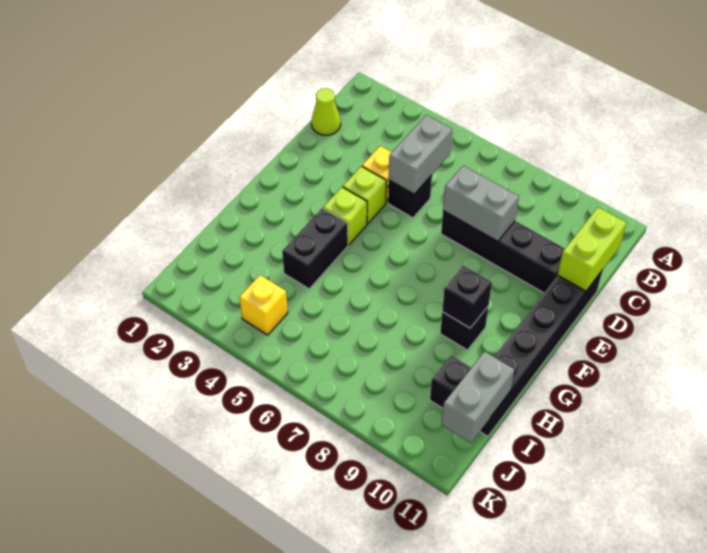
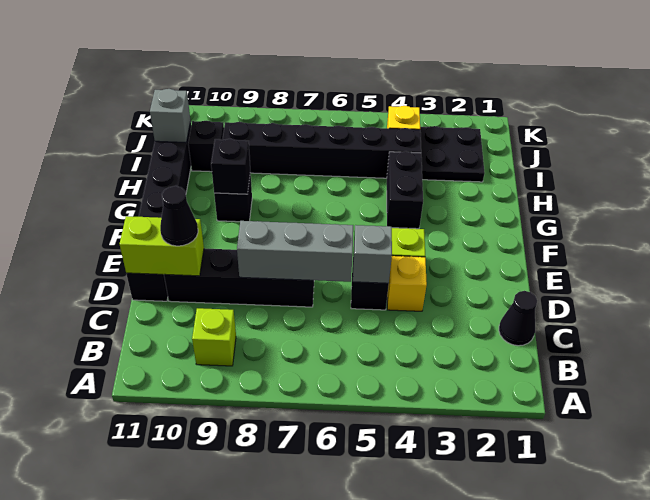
lime cone C1 level 1 -> black cone C1 level 1
grey brick C5:D5 level 2 -> grey brick D5 level 2
lime brick C11:D11 level 2 -> lime brick D10:D11 level 2
grey brick D7:D8 level 2 -> grey brick D6:D8 level 2
none -> black cone D10 level 3
lime brick F4 level 1 -> lime brick B9 level 1
none -> black plate I2:J3 level 1
none -> black brick I4:I9 level 1
grey brick I11:J11 level 2 -> grey brick I11 level 2

